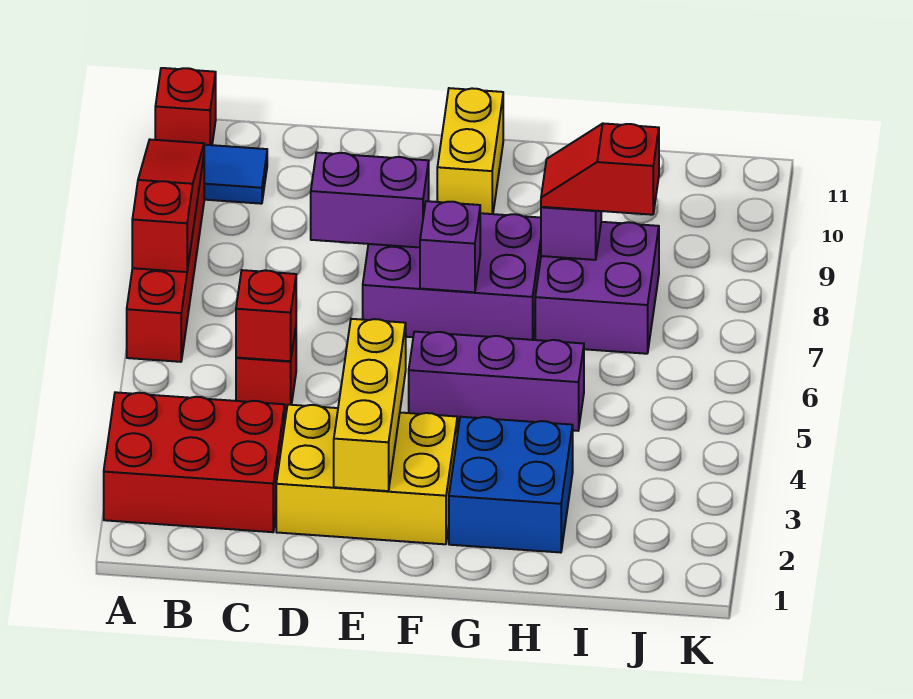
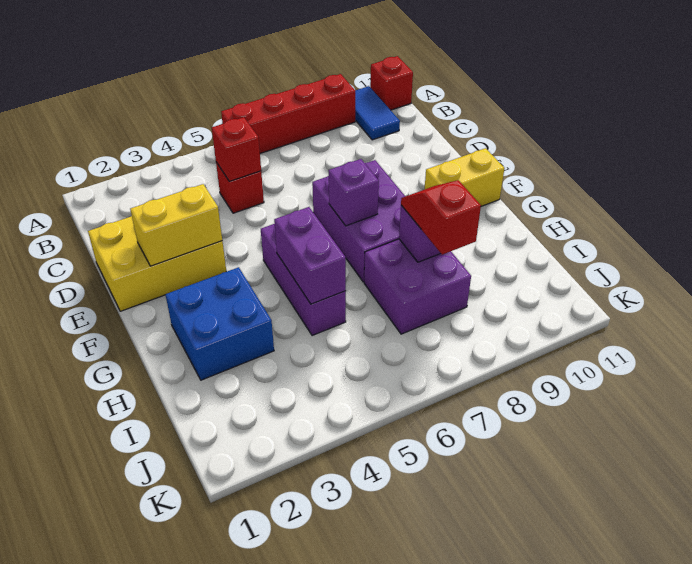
red brick A2:C3 level 1 -> none
red slope A7:A9 level 2 top 7 -> none
yellow brick D2:F3 level 1 -> yellow brick D1:E3 level 1
purple brick D8:E8 level 2 -> purple brick G5:H5 level 2
yellow brick E2:E4 level 2 -> yellow brick E2:E3 level 2

